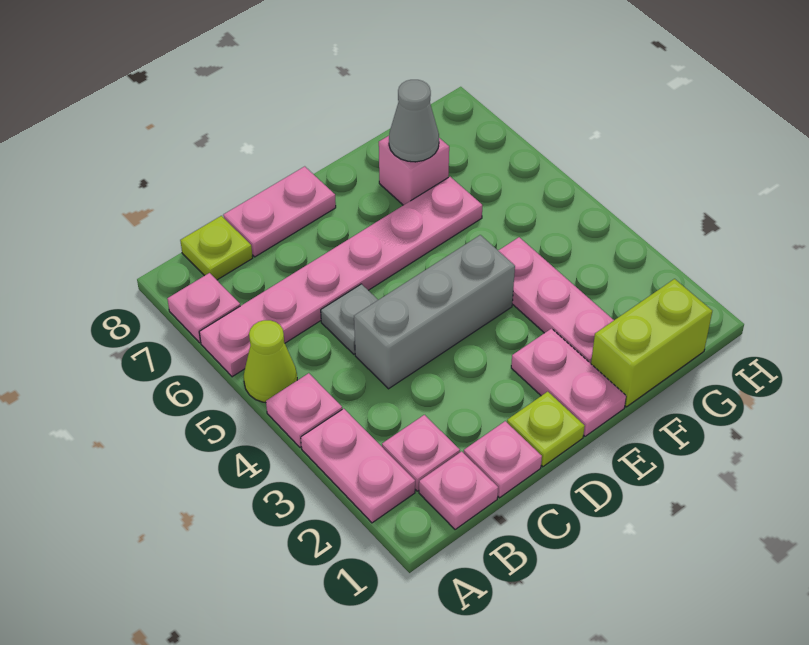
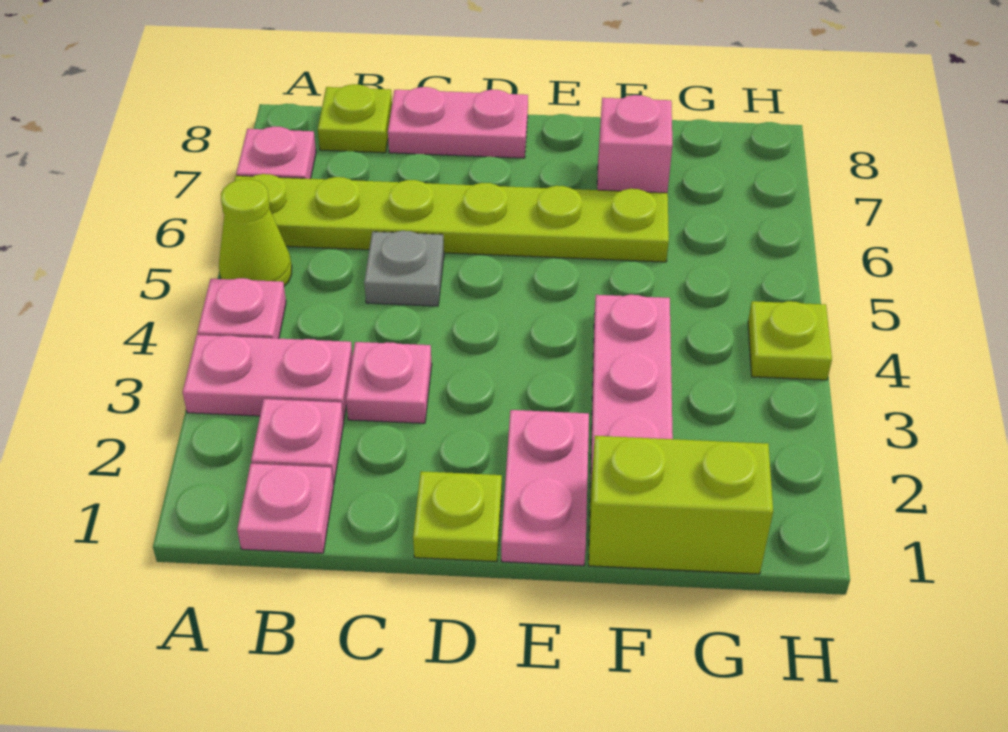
pink plate A2:A3 level 1 -> pink plate A3:B3 level 1
pink plate A6:F6 level 1 -> lime plate A6:F6 level 1
pink plate C1 level 1 -> pink plate C3 level 1
grey brick C4:E4 level 1 -> none
grey cone F7 level 2 -> none
none -> lime plate H4 level 1

